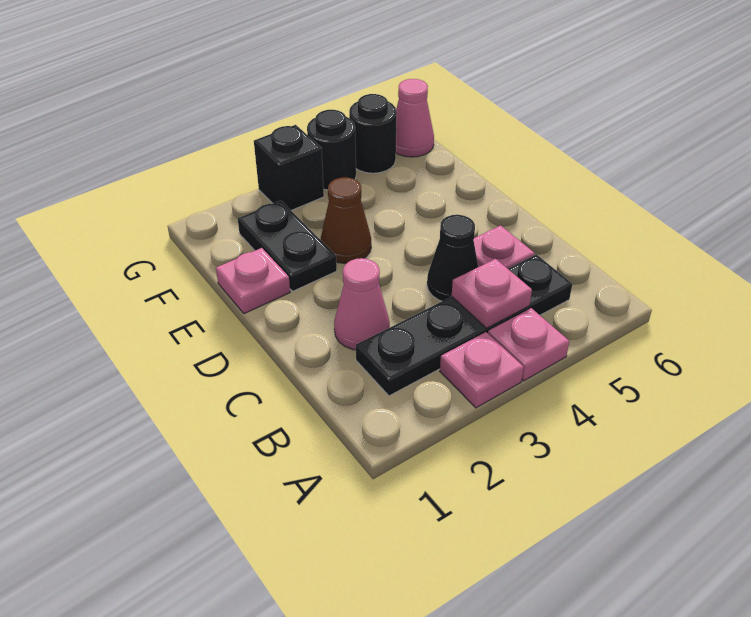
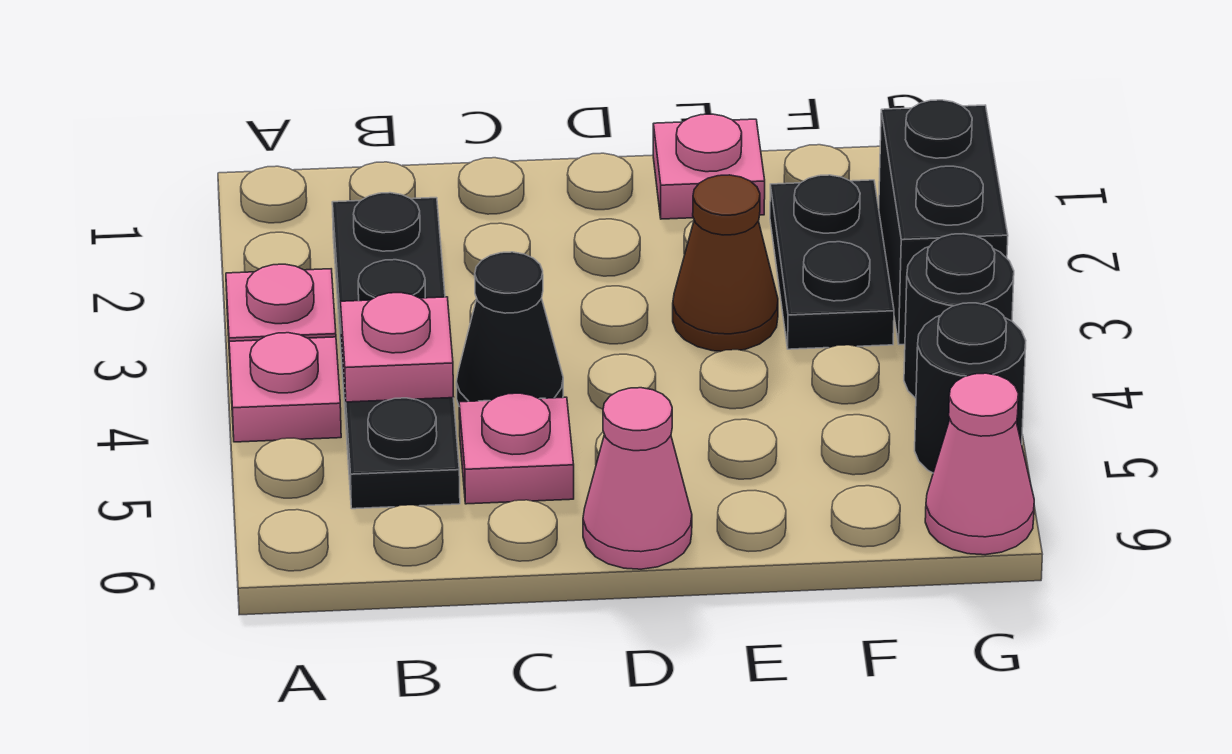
pink cone C2 level 1 -> pink cone D6 level 1
black plate E2:F2 level 1 -> black plate F2:F3 level 1
black brick G3 level 1 -> black brick G2:G3 level 1

